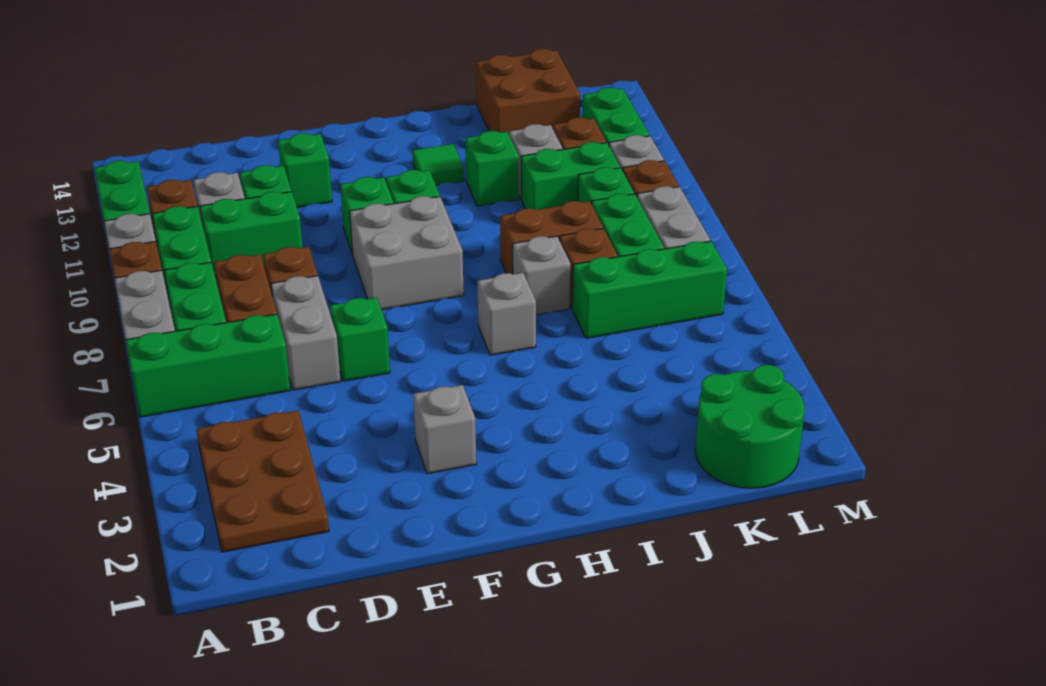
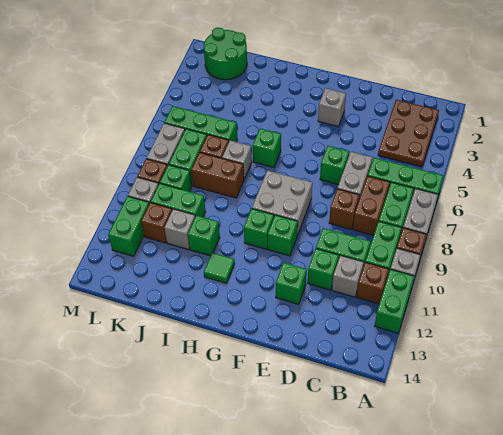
grey brick H6 level 1 -> green brick H6 level 1
brown brick J13:K14 level 1 -> none

